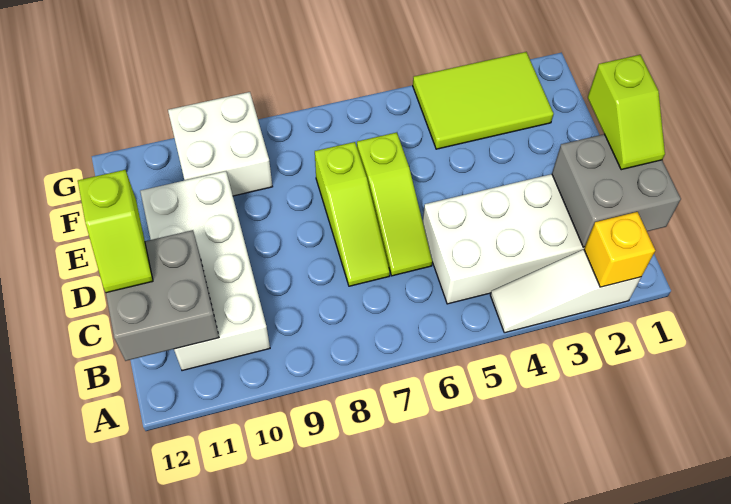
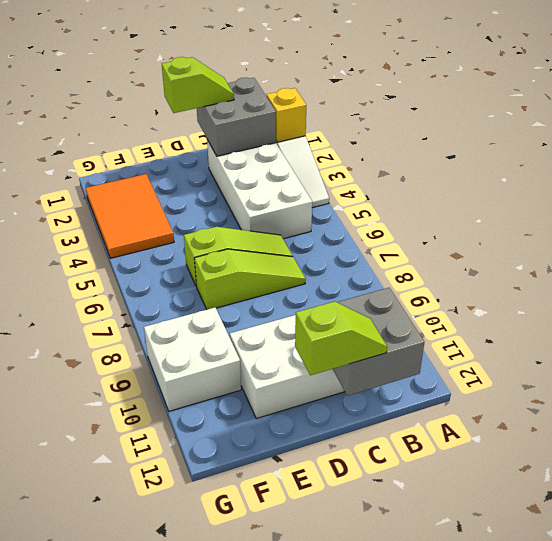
lime tile F2:G4 level 1 -> orange tile F2:G4 level 1

